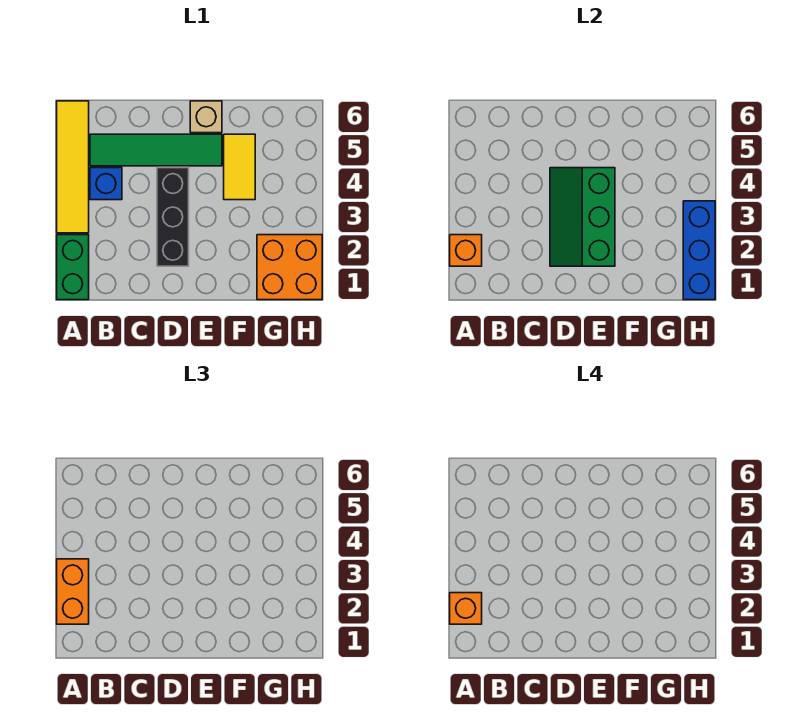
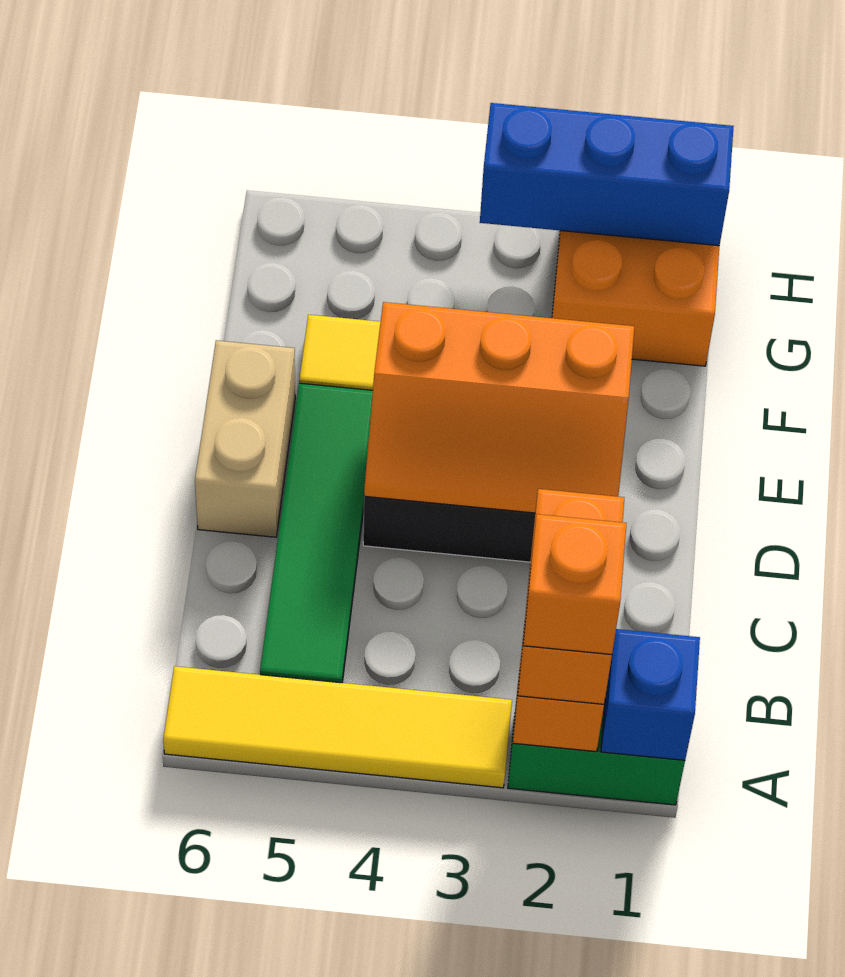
orange brick A2:A3 level 3 -> orange brick A2:B2 level 3
blue brick B4 level 1 -> blue brick A1 level 2
green slope D2:E4 level 2 top E -> orange slope D2:E4 level 2 top E
tan brick E6 level 1 -> tan brick D6:E6 level 1

